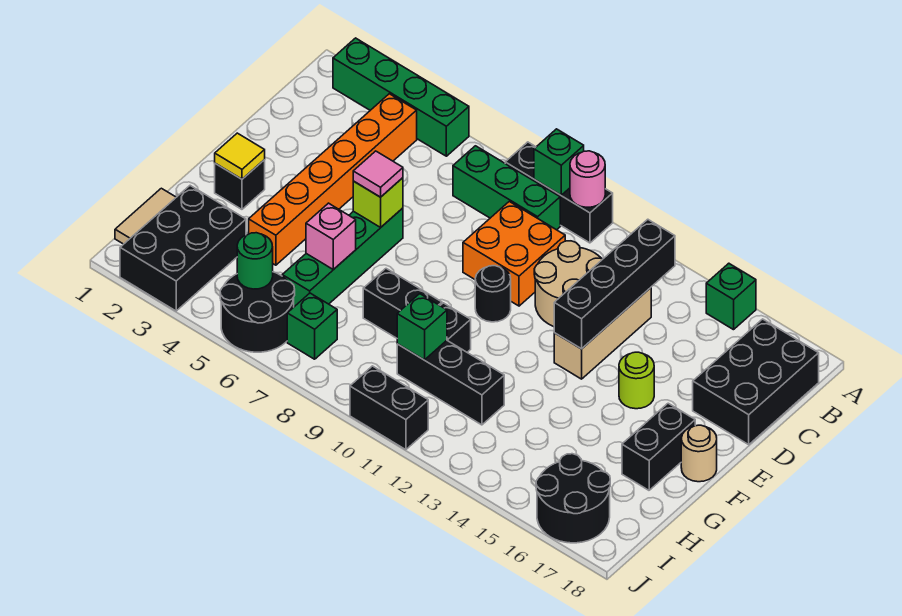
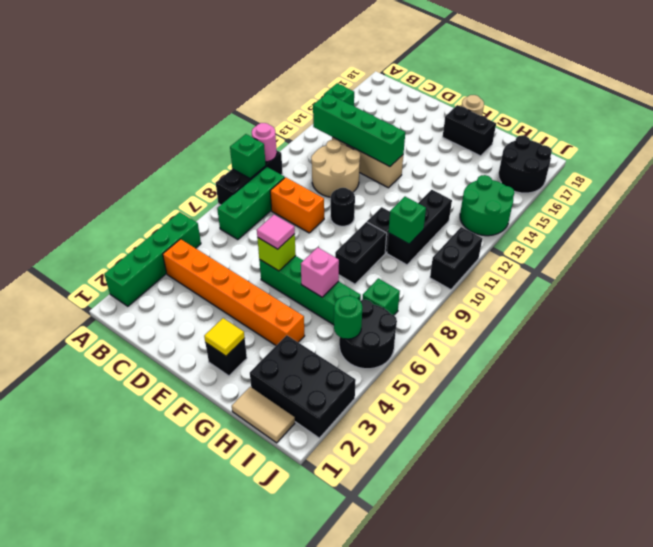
black brick B13:E13 level 2 -> green brick B13:E13 level 2
black brick B17:D18 level 1 -> none
orange brick C9:D10 level 1 -> orange brick C9:D9 level 1
lime round brick E15 level 1 -> none
none -> green round brick I13:J14 level 1

